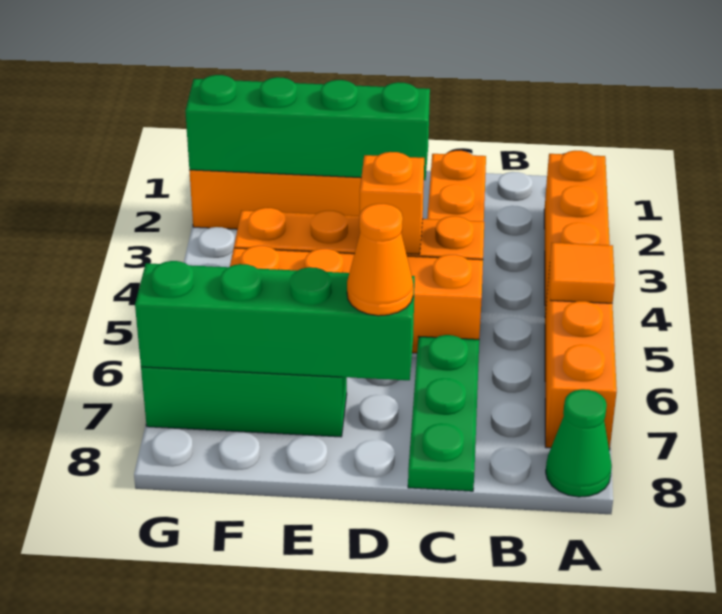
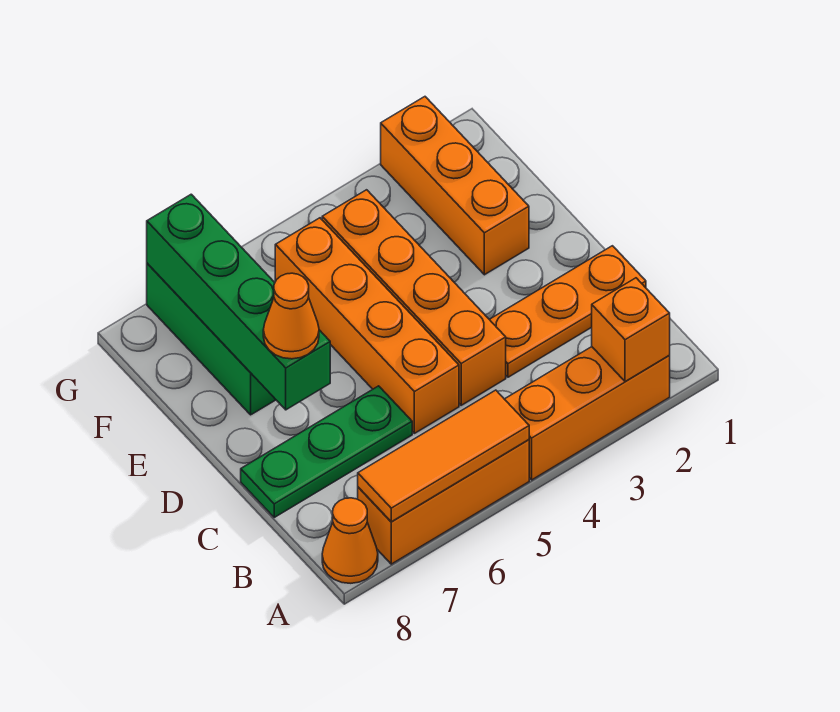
orange tile A5 level 2 -> orange tile A5:A7 level 2
green cone A8 level 1 -> orange cone A8 level 1
green brick D2:G2 level 2 -> none
orange brick D4 level 2 -> orange brick A2 level 2

